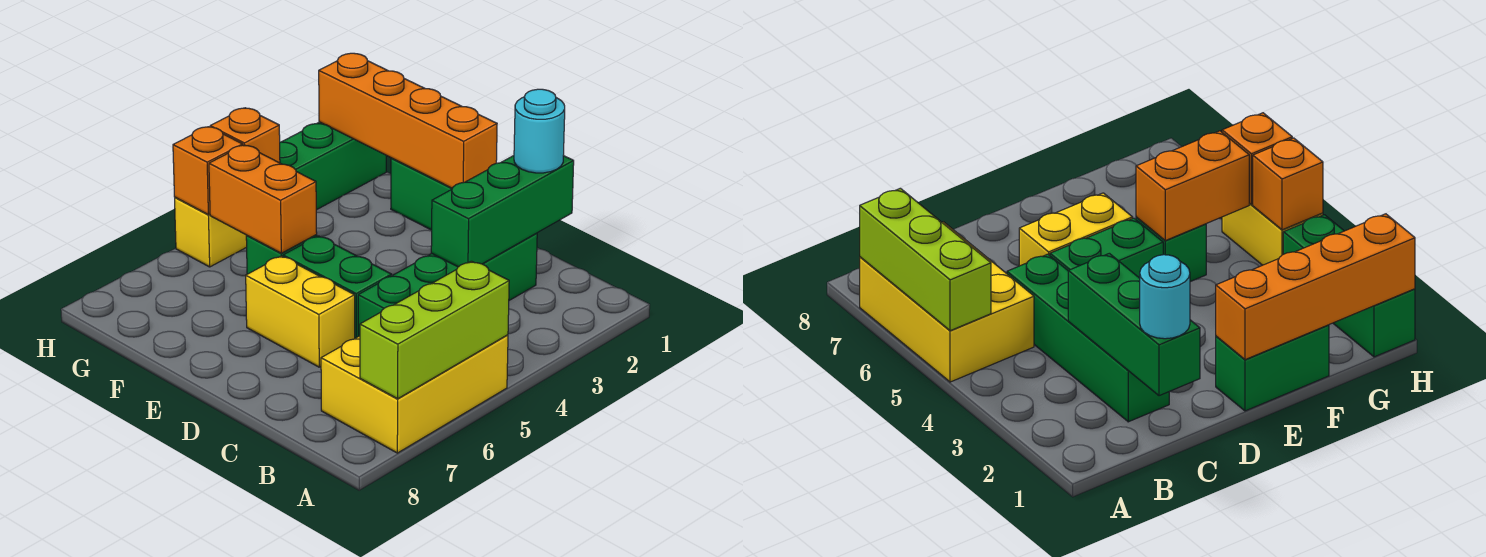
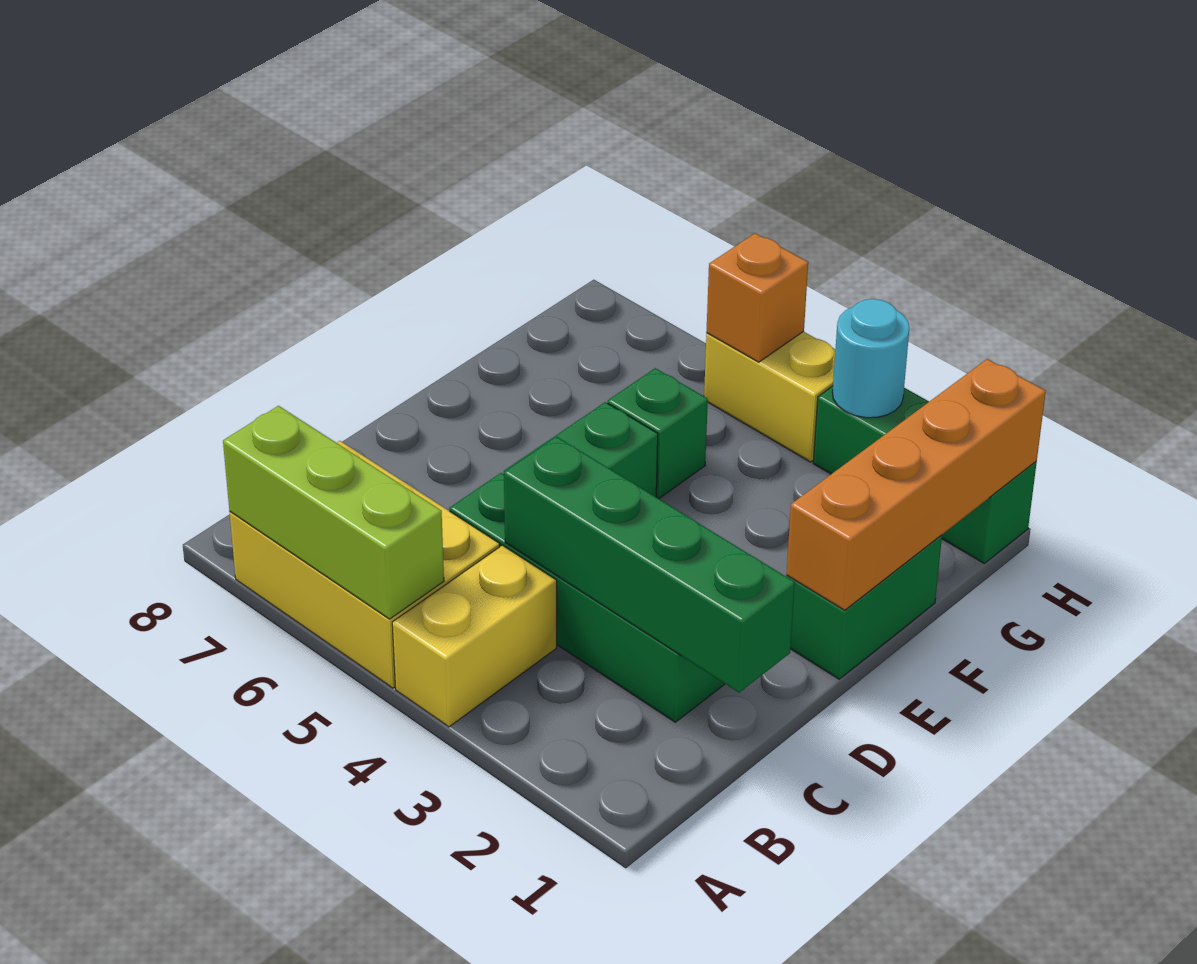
green brick C1:C3 level 2 -> green brick C1:C4 level 2
cyan round brick C1 level 3 -> cyan round brick H3 level 2
yellow brick D6:E6 level 1 -> yellow brick A4:B4 level 1
orange brick F5:G5 level 2 -> none
orange brick H4 level 2 -> none

